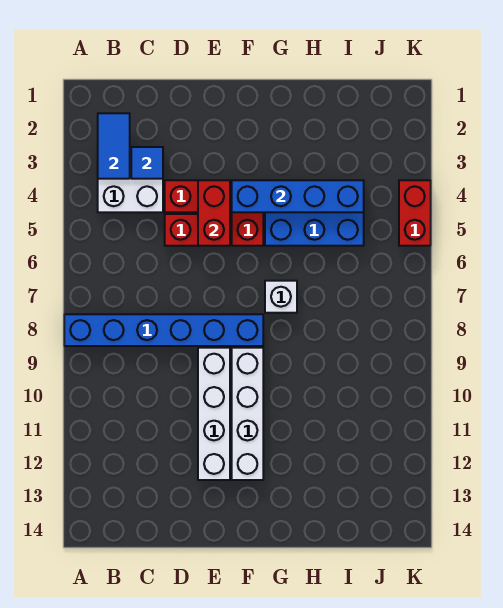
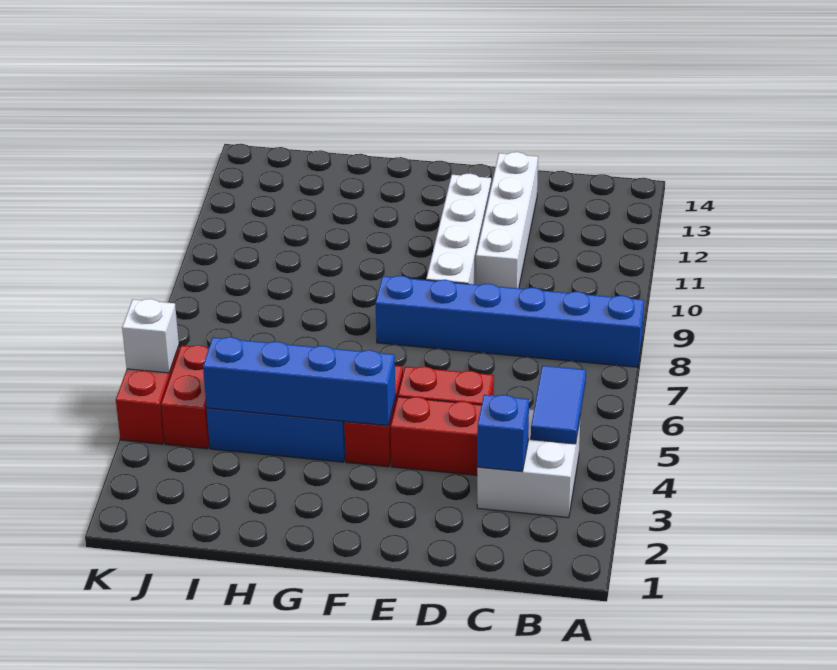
blue tile B2:B3 level 2 -> blue tile B4:B5 level 2
blue tile C3 level 2 -> blue brick C3 level 2
red brick E4:E5 level 2 -> red brick J4:J5 level 1
white brick F9:F12 level 1 -> white brick D10:D13 level 1
white brick G7 level 1 -> white brick K5 level 2

